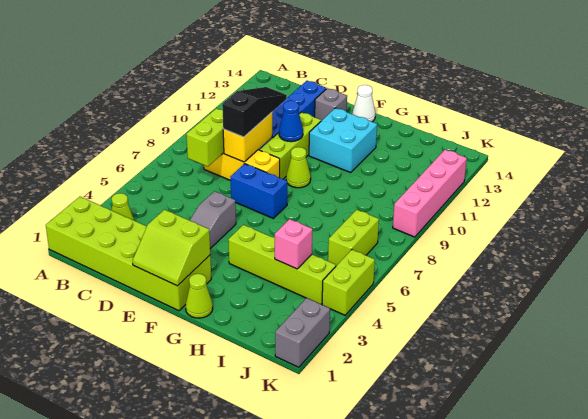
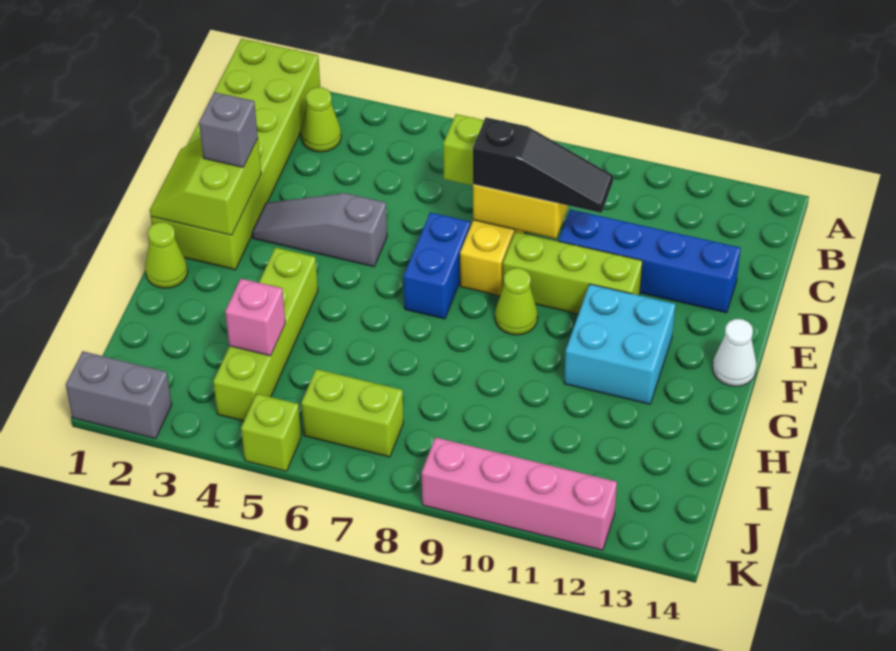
blue cone E10 level 2 -> none
grey brick E13 level 1 -> grey brick E2 level 3
lime brick K4:K5 level 1 -> lime brick K5 level 1

